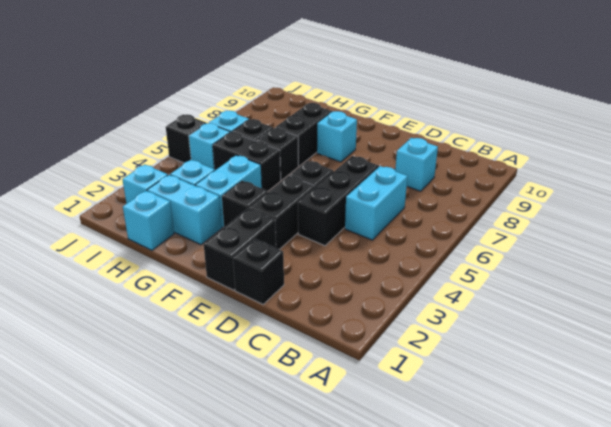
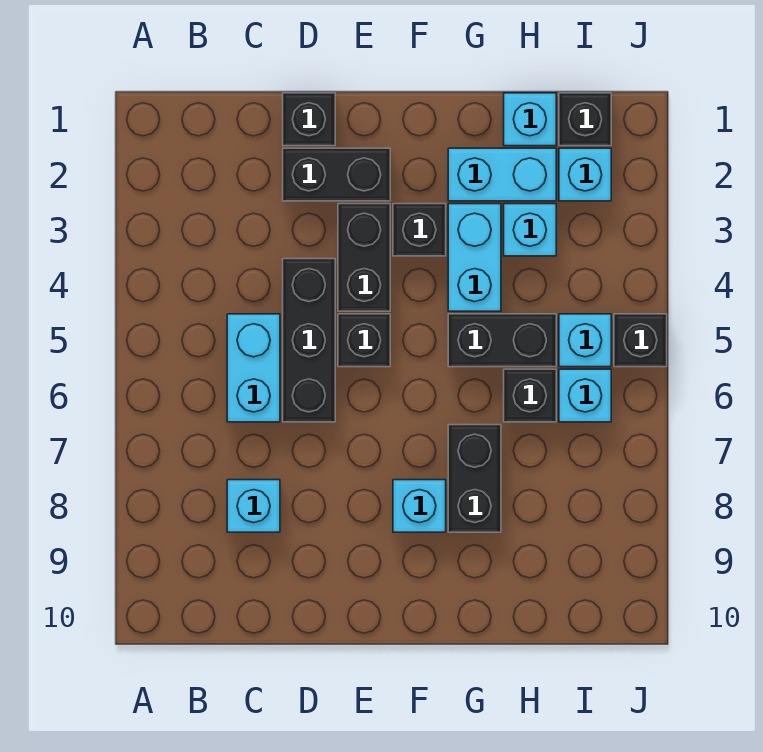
black brick E1:E2 level 1 -> black brick D2:E2 level 1
black brick G6 level 1 -> black brick I1 level 1

